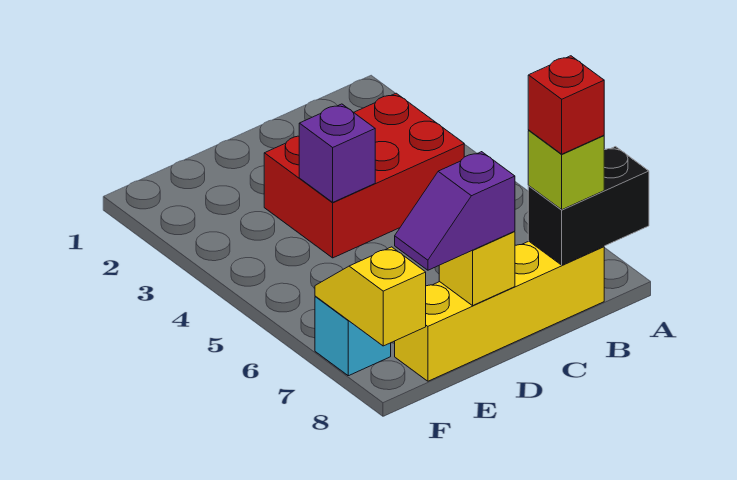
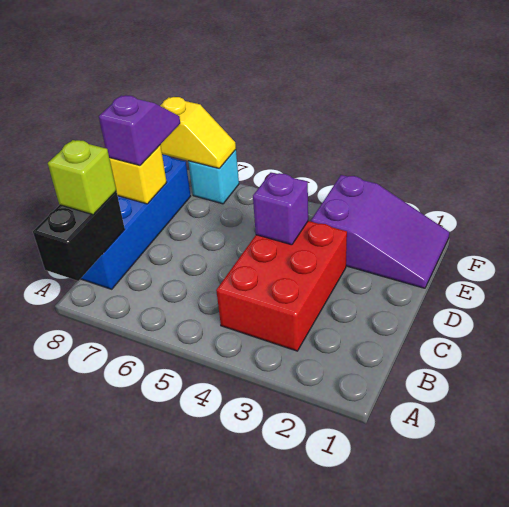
yellow brick B8:E8 level 1 -> blue brick B8:E8 level 1
red brick B8 level 4 -> none
none -> purple slope E1:F3 level 1 top 3

